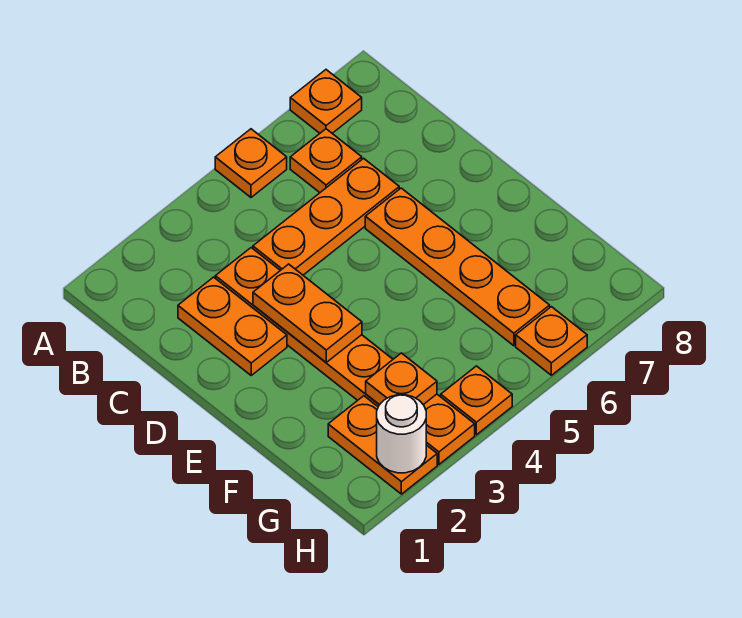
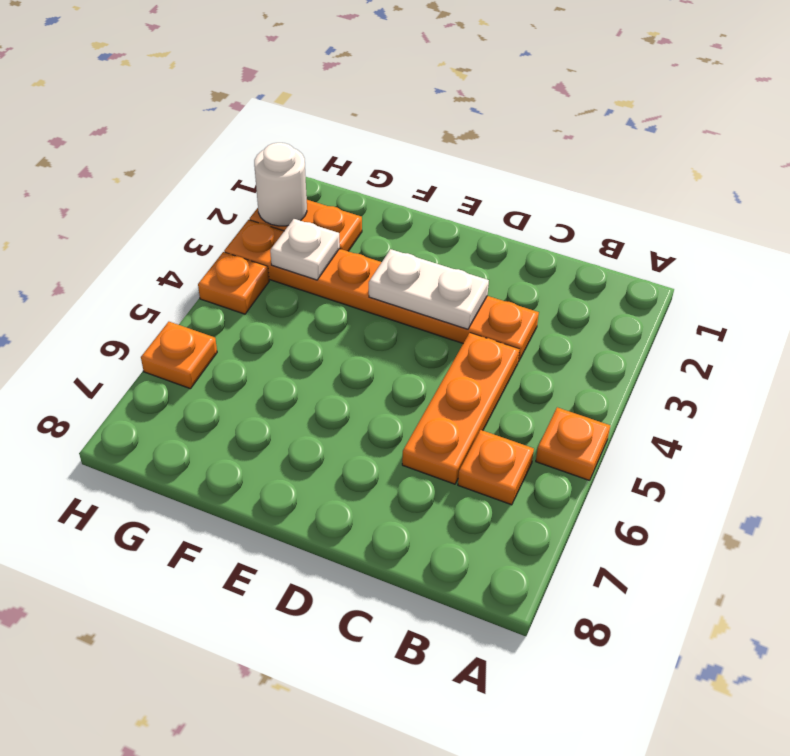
orange plate A7 level 1 -> none
orange plate C2:D2 level 1 -> none
orange plate D3:E3 level 2 -> white plate D3:E3 level 2
orange plate D6:G6 level 1 -> none
orange plate G3 level 2 -> white plate G3 level 2

